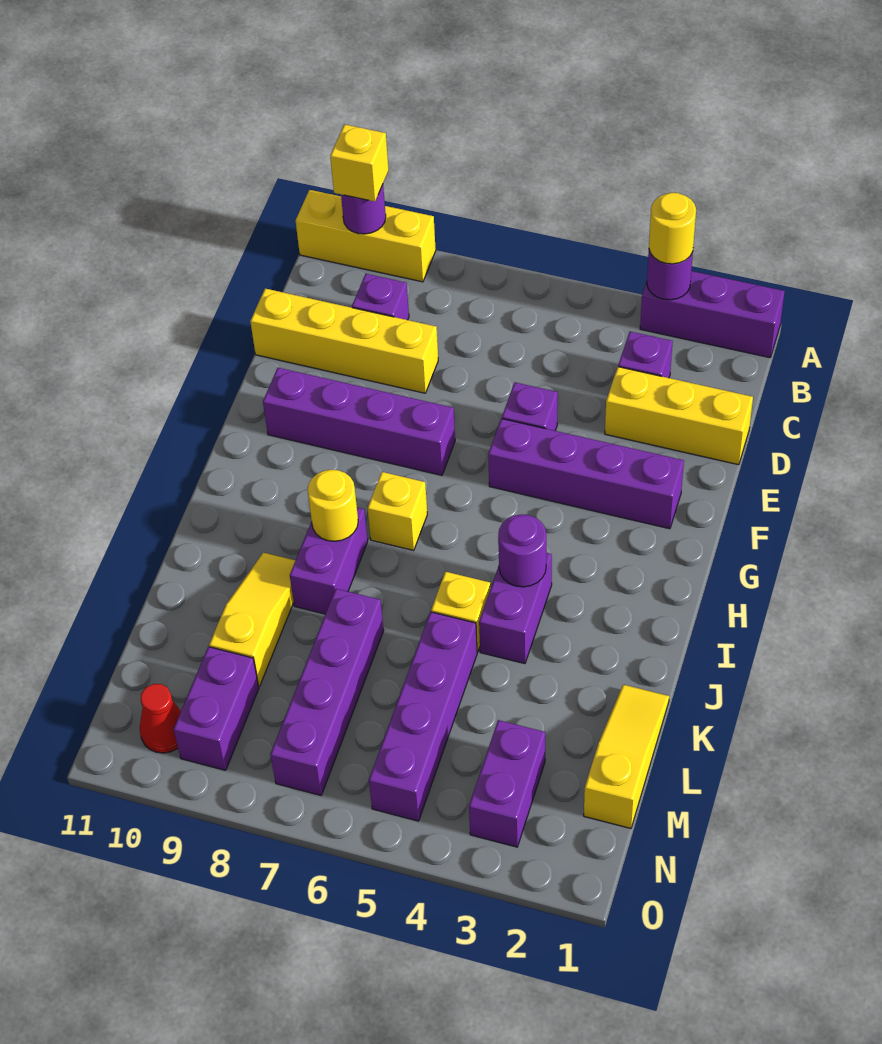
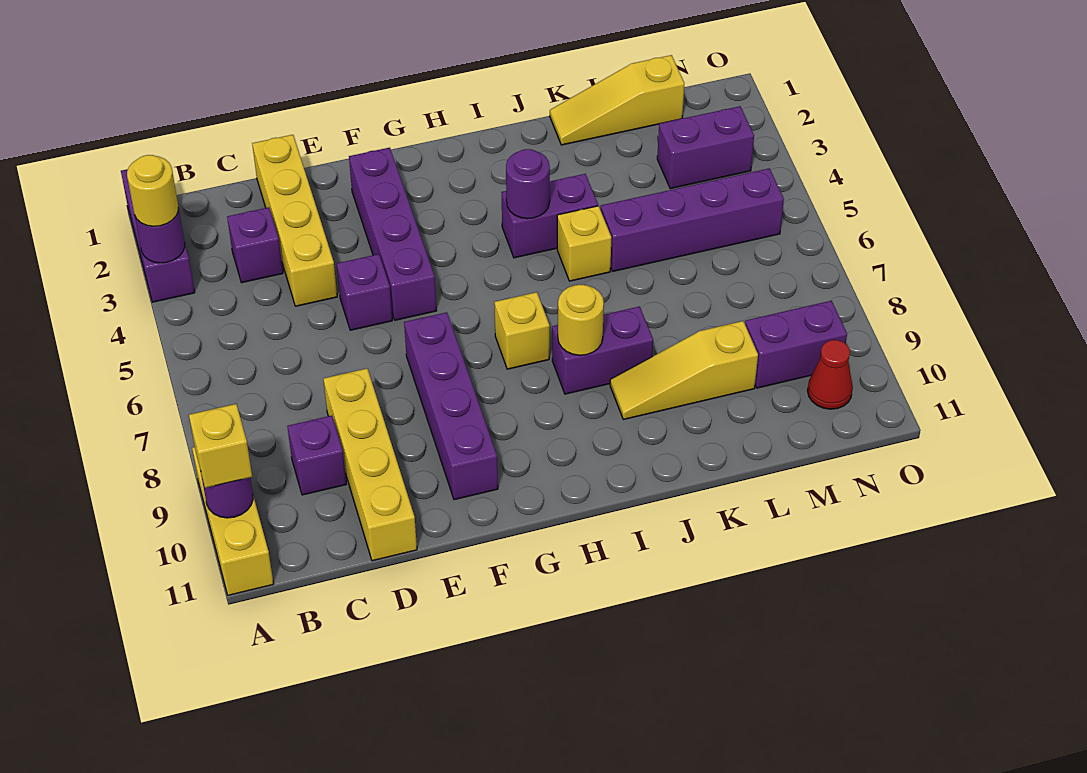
yellow brick D1:D3 level 1 -> yellow brick D1:D4 level 1
purple brick K7:N7 level 1 -> none

